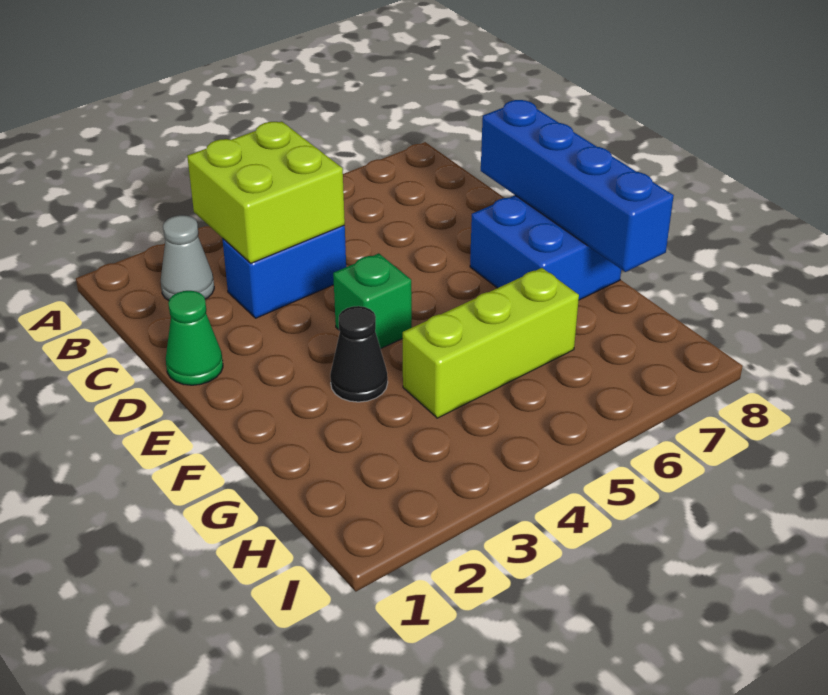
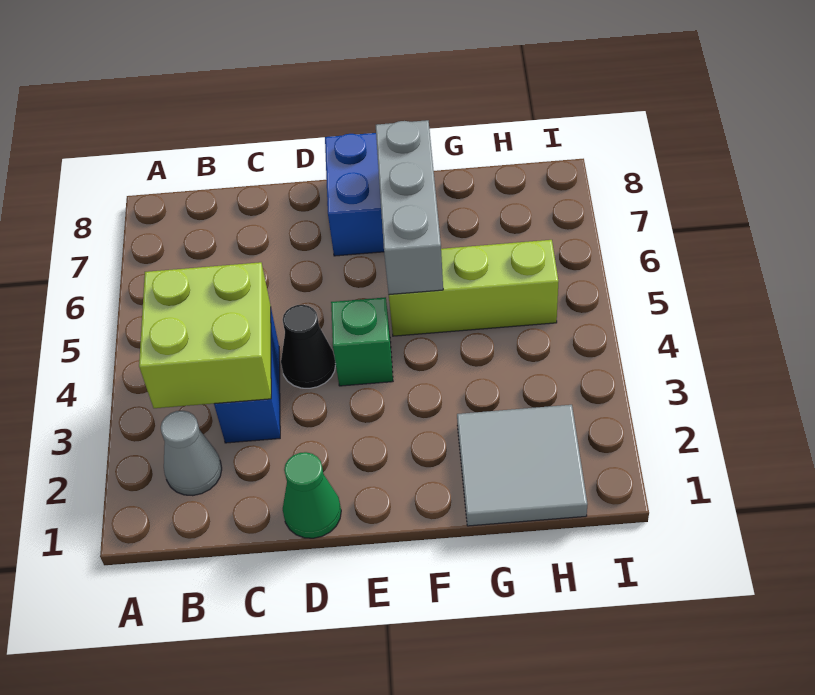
blue brick D8:G8 level 2 -> none
black cone F3 level 1 -> black cone D4 level 1
none -> grey brick F5:F7 level 2
none -> grey tile G1:H2 level 1
lime brick G4:G6 level 1 -> lime brick F5:H5 level 1

